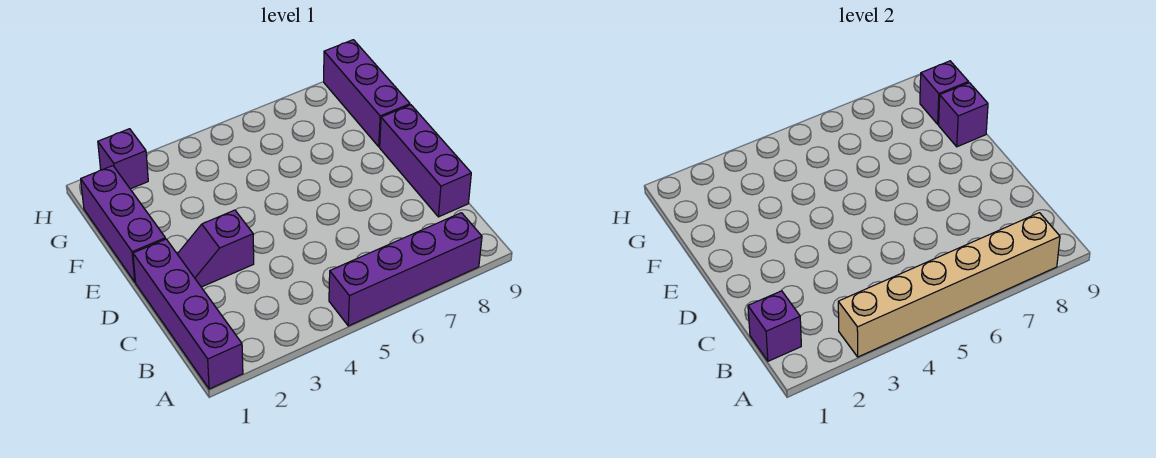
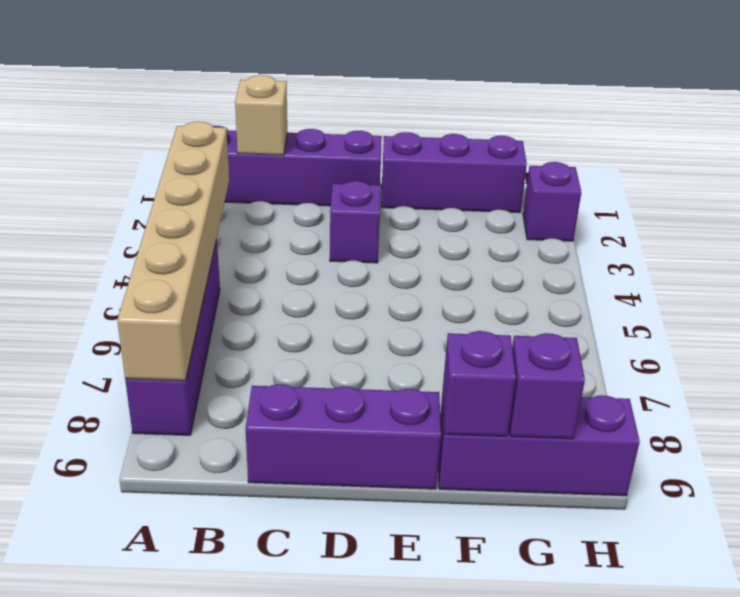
purple brick B1 level 2 -> tan brick B1 level 2

